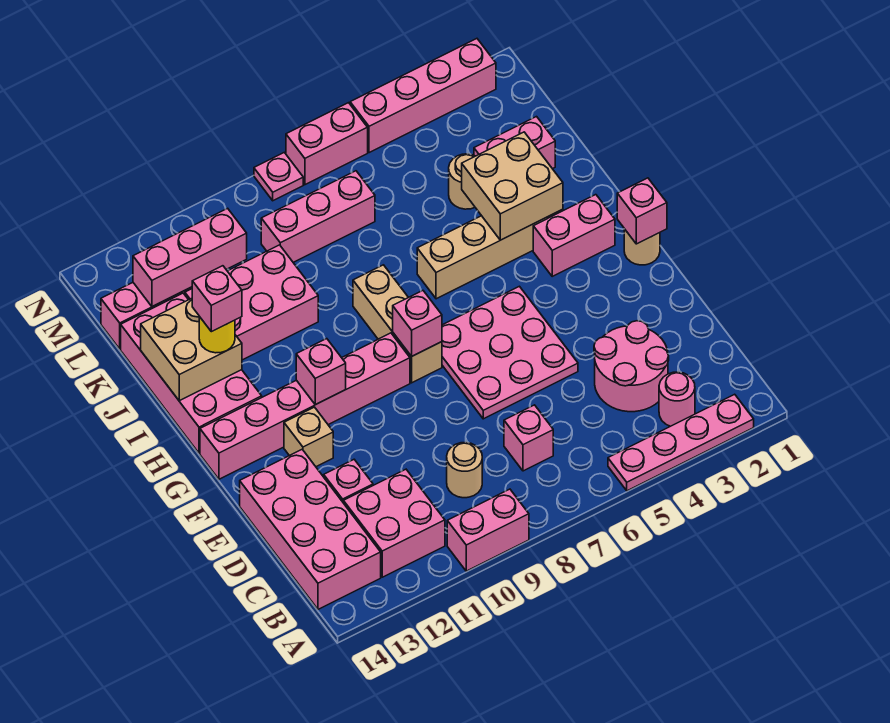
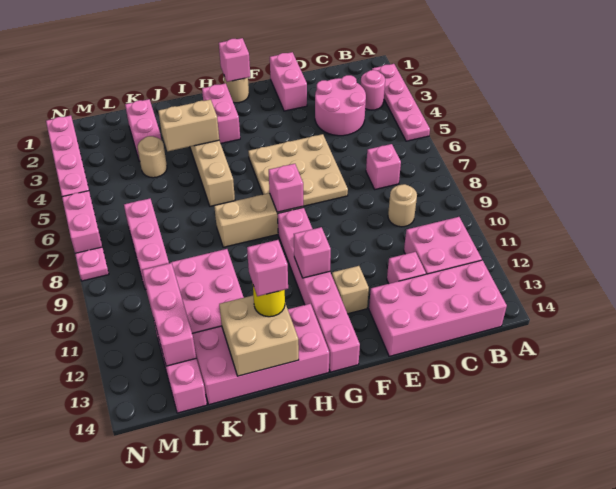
pink brick A9:A10 level 1 -> pink brick E1:E2 level 1
pink plate E5:G7 level 1 -> tan plate E5:G7 level 1
tan brick I3:J4 level 2 -> tan brick I4:J4 level 2

